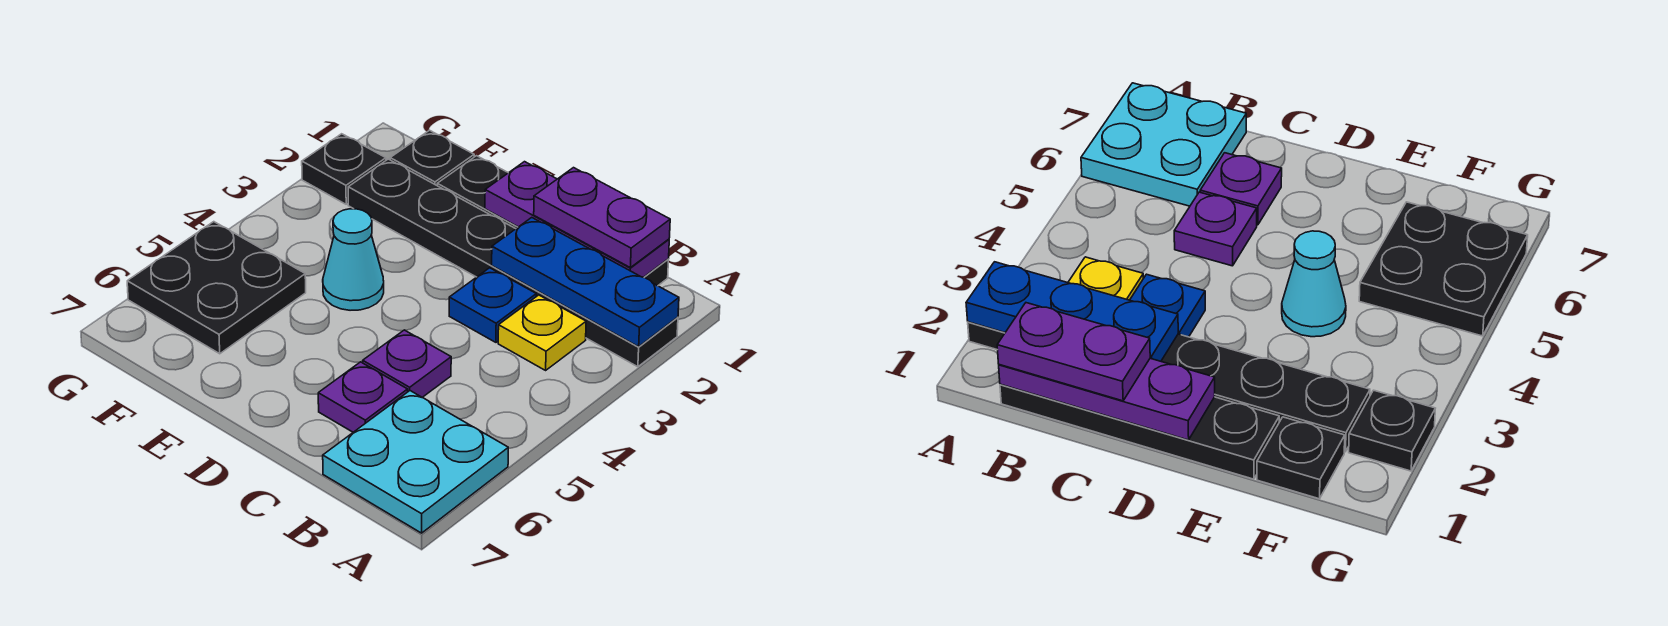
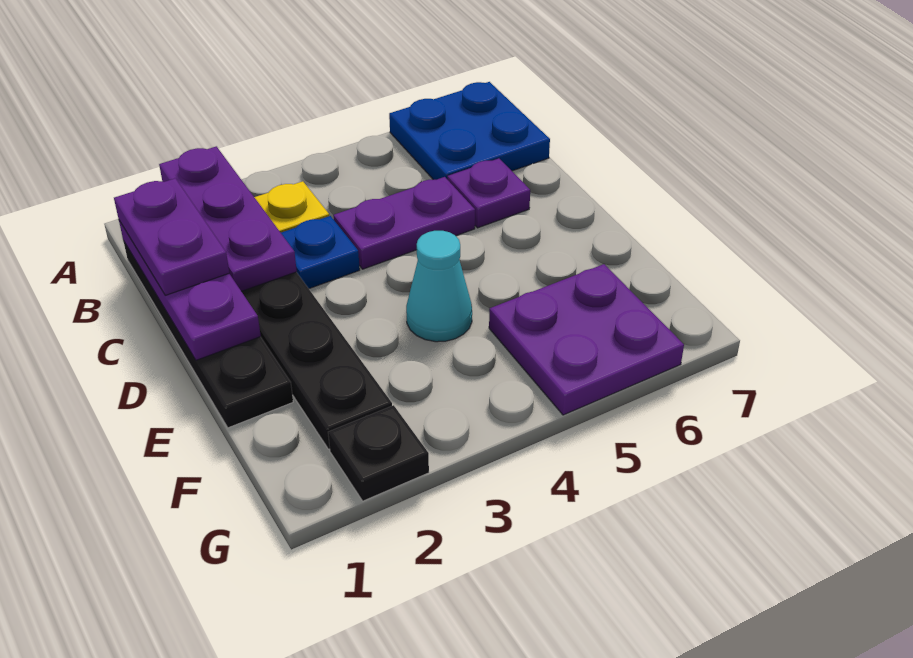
blue plate A2:C2 level 2 -> purple plate A2:C2 level 2
cyan plate A6:B7 level 1 -> blue plate A6:B7 level 1
purple plate C5 level 1 -> purple plate C4:C5 level 1
black plate F1 level 1 -> none
black plate F5:G6 level 1 -> purple plate F5:G6 level 1

